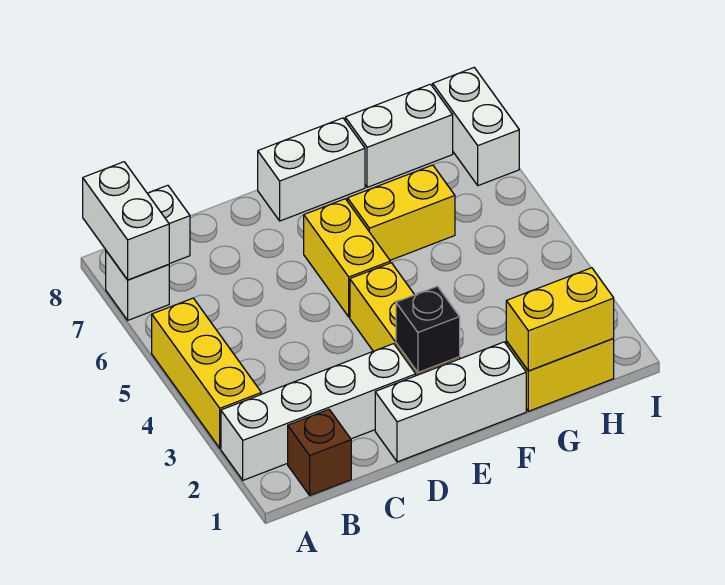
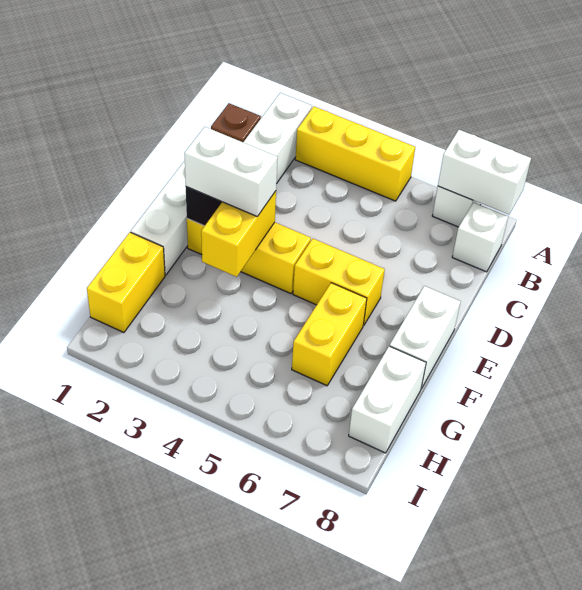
yellow brick G1:H1 level 2 -> yellow brick E3:F3 level 2
white brick I7:I8 level 1 -> white brick E2:E3 level 3

